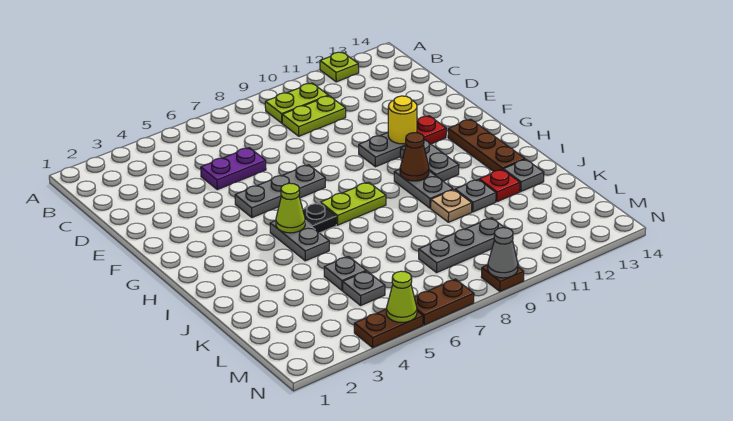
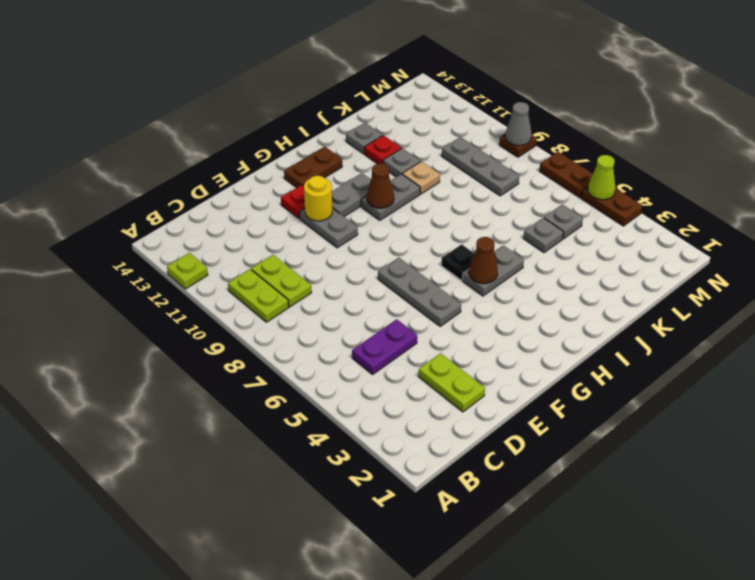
purple plate D5:D6 level 1 -> purple plate C5:D5 level 1
brown plate G13:I13 level 1 -> brown plate G13:H13 level 1
lime cone H5 level 2 -> brown cone H5 level 2
lime plate H7:H8 level 1 -> lime plate D2:D3 level 1

